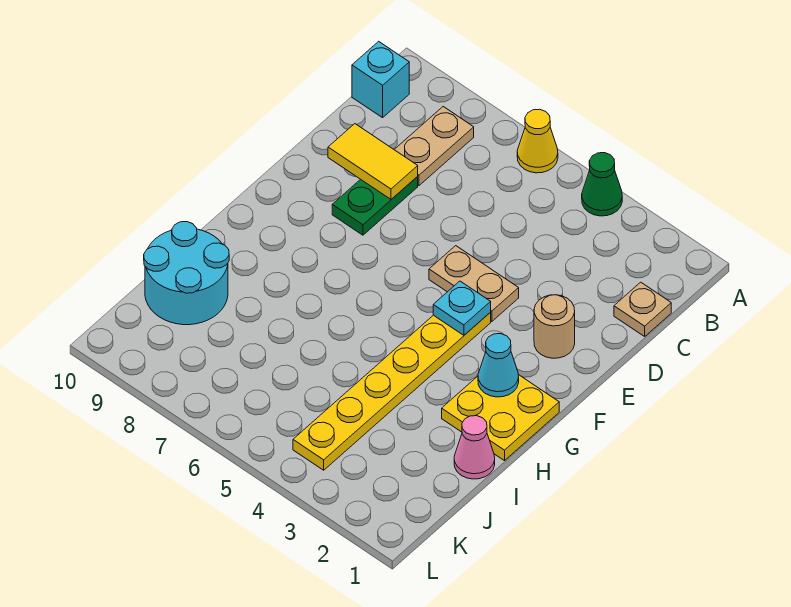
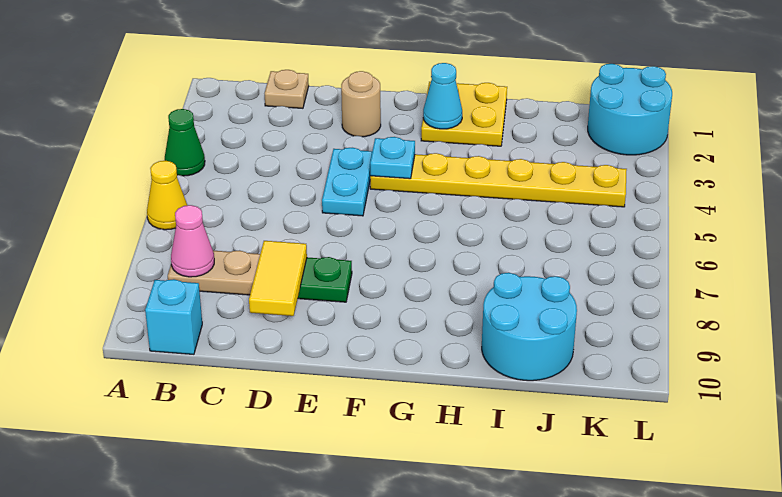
tan plate E4:E5 level 1 -> cyan plate E4:E5 level 1
pink cone I1 level 1 -> pink cone B8 level 2
none -> cyan round brick K1:L2 level 1

